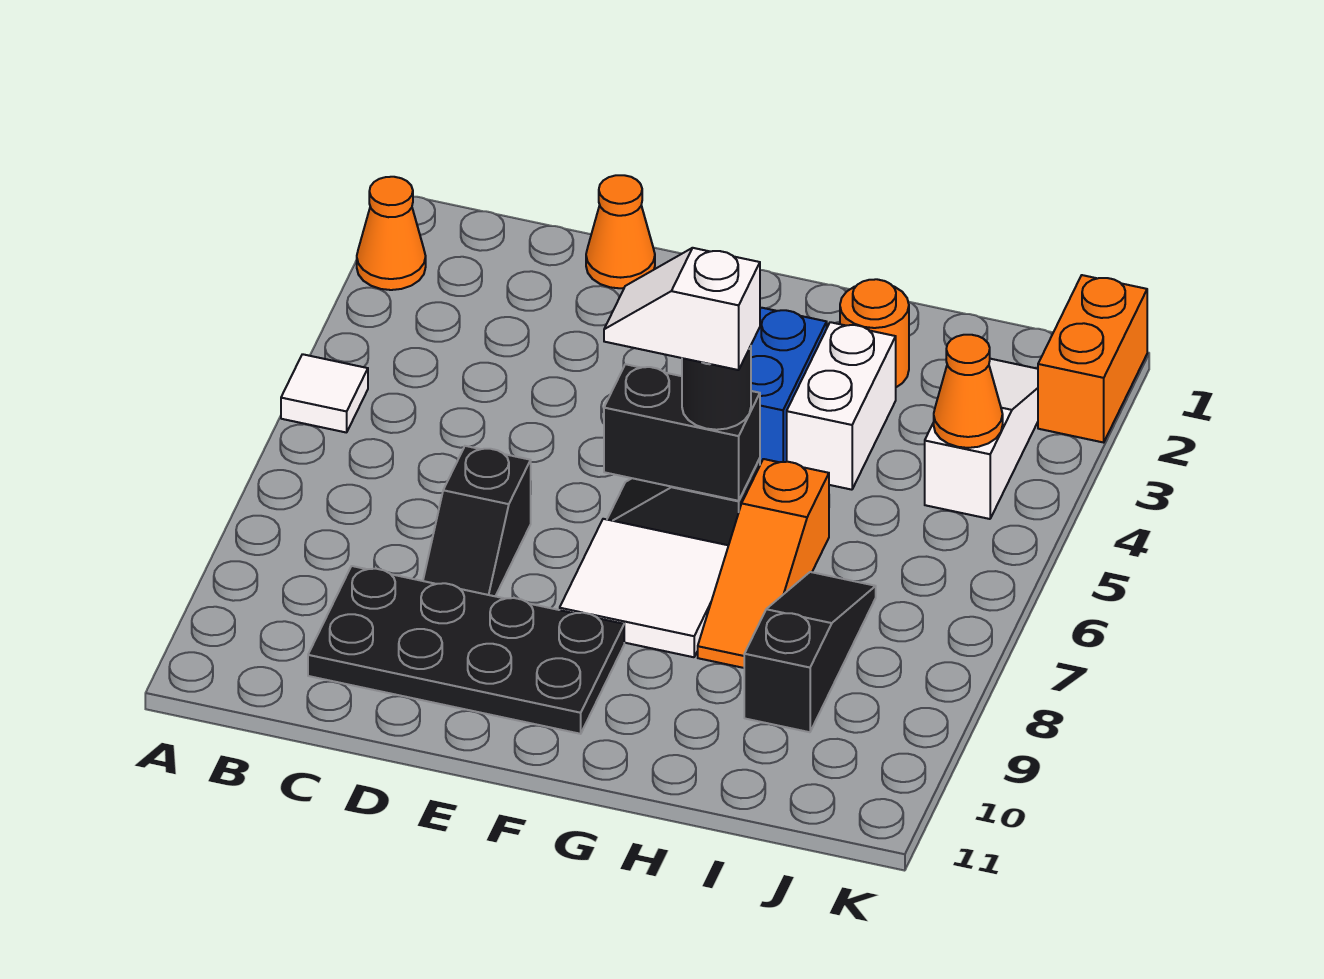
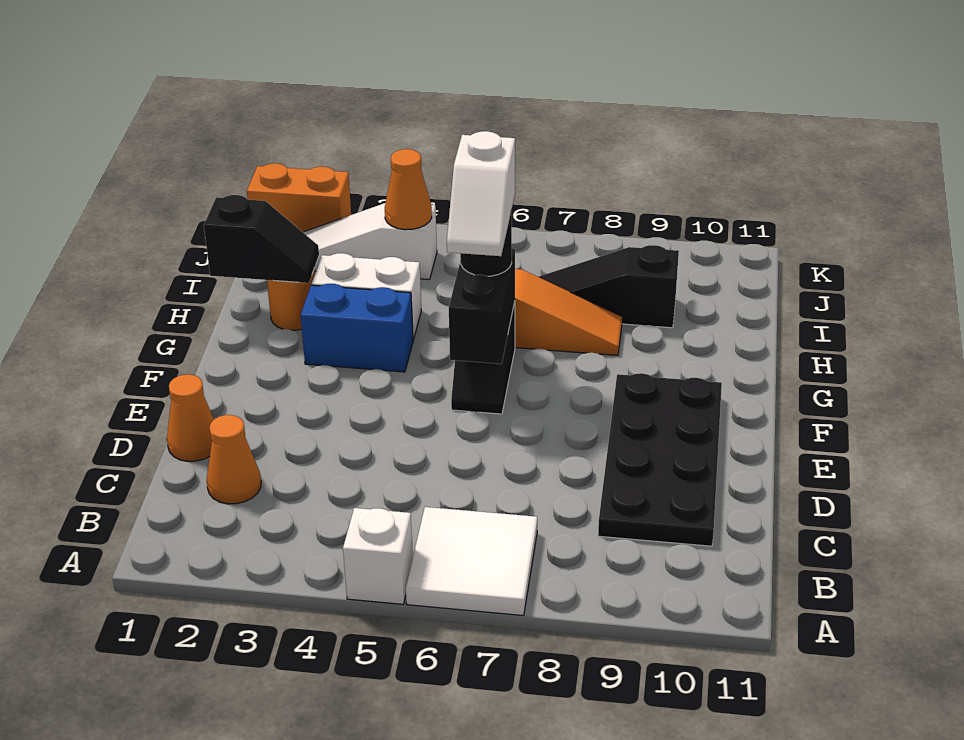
orange cone A2 level 1 -> orange cone C2 level 1
white tile A5 level 1 -> white brick A5 level 1
black slope D7:D8 level 1 top 7 -> black slope H1:H2 level 2 top 1
white tile F7:G8 level 1 -> white tile A6:B7 level 1

